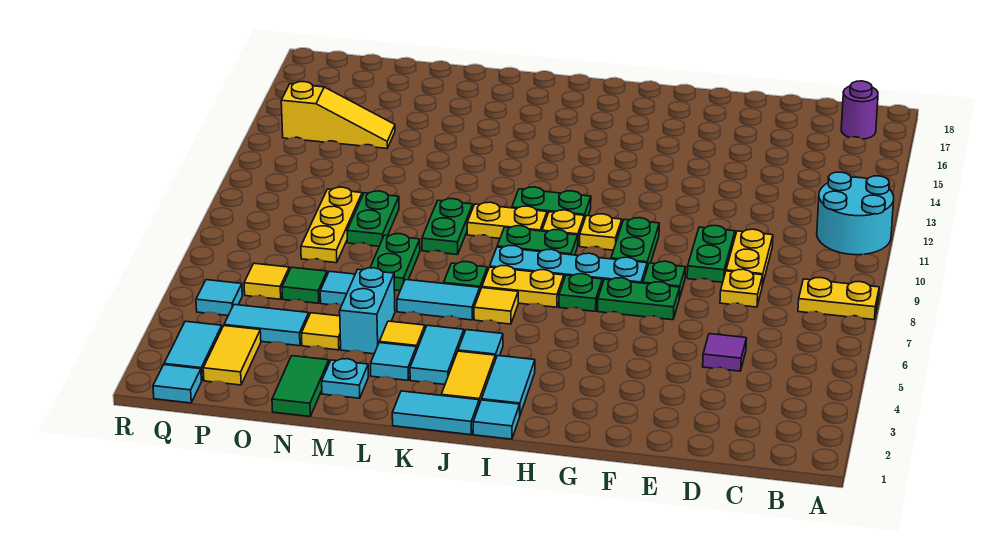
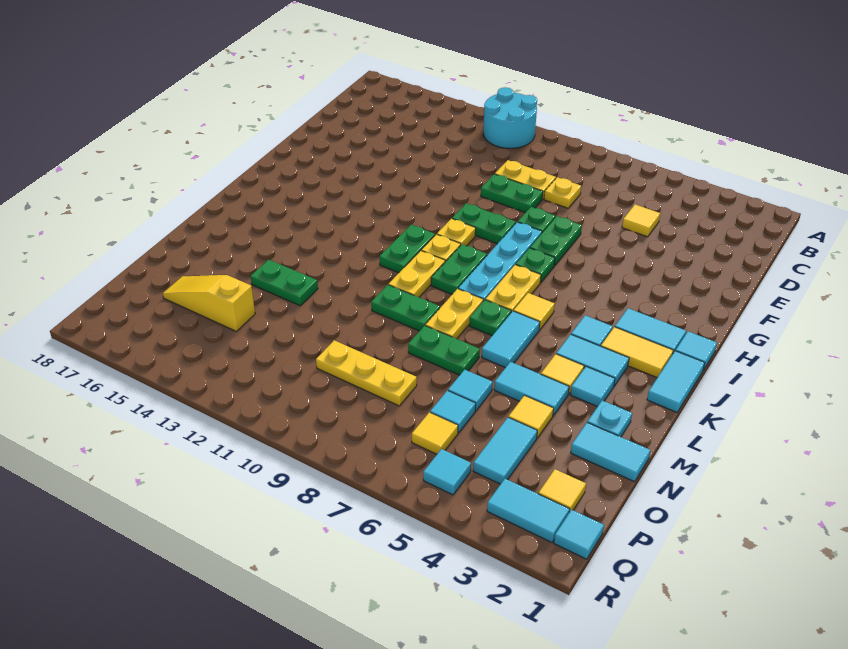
yellow plate A8:B8 level 1 -> yellow plate K8:L8 level 1
purple round brick B17 level 1 -> none
purple tile D5 level 1 -> yellow tile D5 level 1
cyan brick M4:M5 level 1 -> cyan tile M4:M5 level 1
green tile N1:N2 level 1 -> cyan tile N1:N2 level 1
green plate N9:N10 level 1 -> green plate M13:M14 level 1
green tile O6 level 1 -> cyan tile O6 level 1
yellow slope O14:Q14 level 1 top Q -> yellow slope O14:O16 level 1 top 14
yellow tile P2:P3 level 1 -> yellow tile P2 level 1

